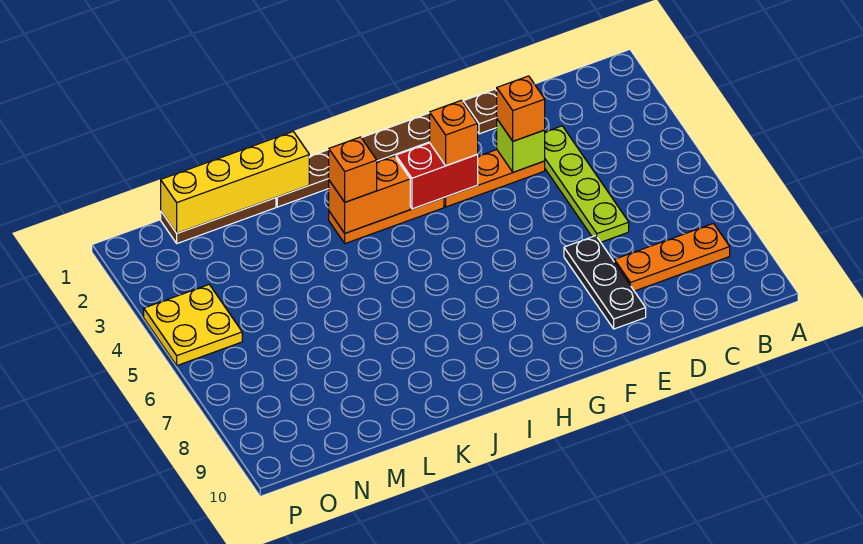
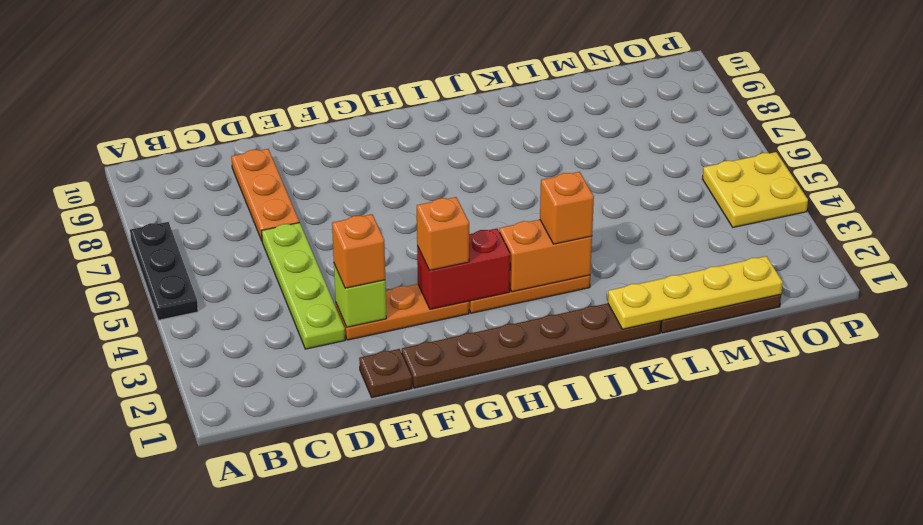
orange plate B8:D8 level 1 -> orange plate D7:D9 level 1
black plate E7:E9 level 1 -> black plate A5:A7 level 1
yellow brick K1:N1 level 2 -> yellow plate K1:N1 level 2

